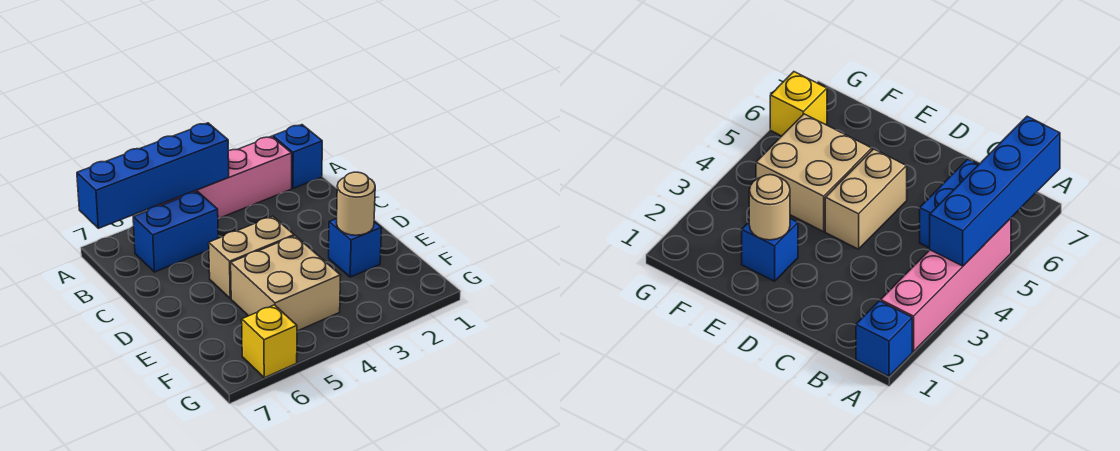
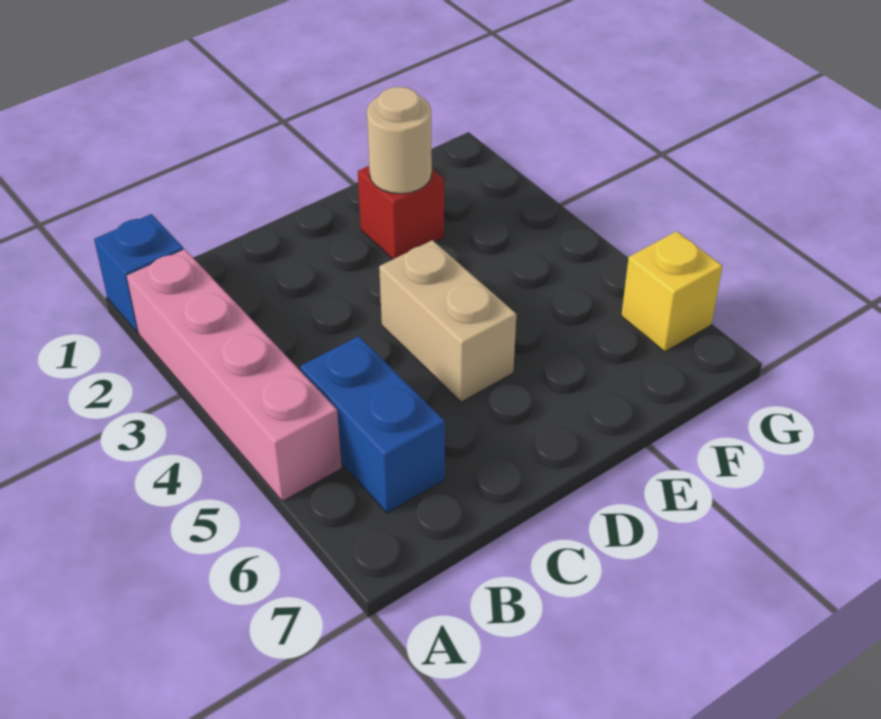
blue brick A4:A7 level 2 -> none
blue brick E2 level 1 -> red brick E2 level 1
tan brick E4:F5 level 1 -> none

